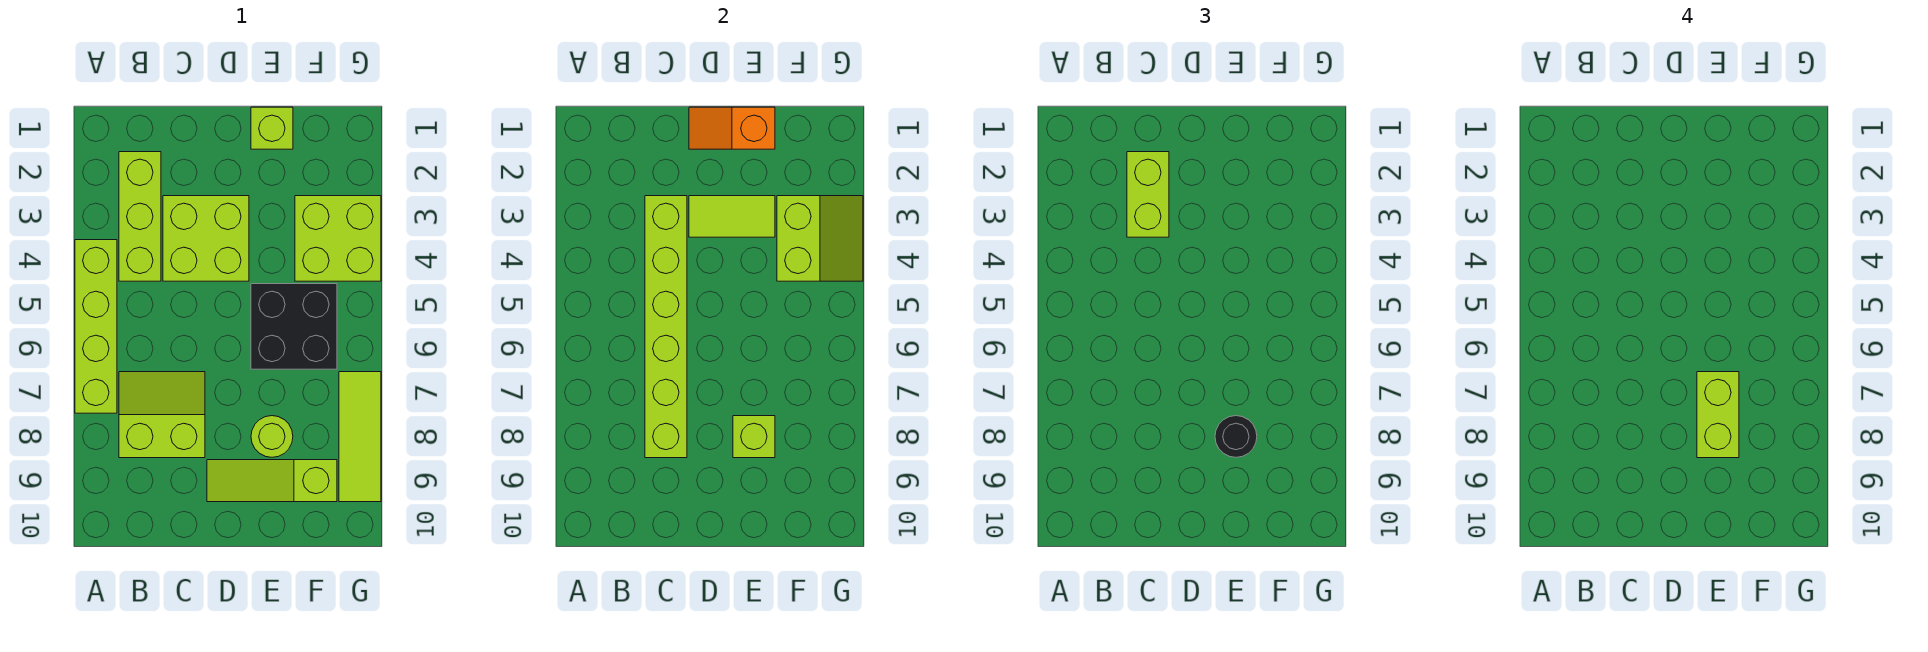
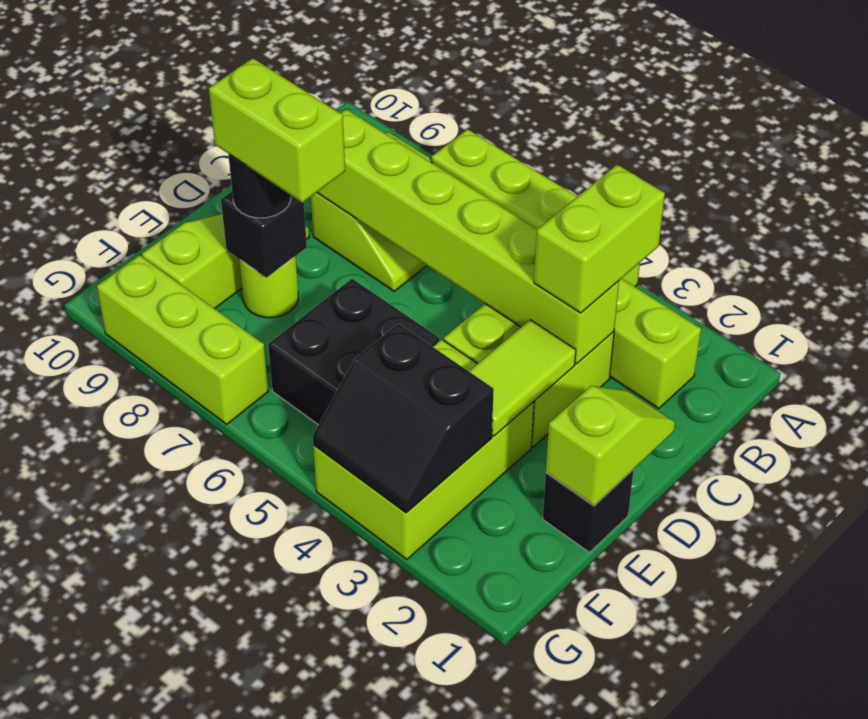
lime brick C2:C3 level 3 -> lime brick B3:C3 level 3
orange slope D1:E1 level 2 top E -> lime slope D1:E1 level 2 top E
lime brick E1 level 1 -> black brick E1 level 1
lime brick E8 level 2 -> black brick E8 level 2
lime brick F3:G4 level 1 -> lime brick E3:G4 level 1
lime slope F3:G4 level 2 top F -> black slope F3:G4 level 2 top F
lime tile G7:G9 level 1 -> lime brick G7:G9 level 1

